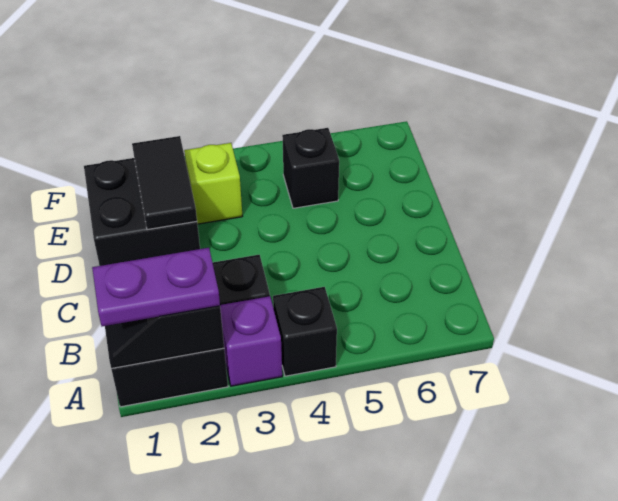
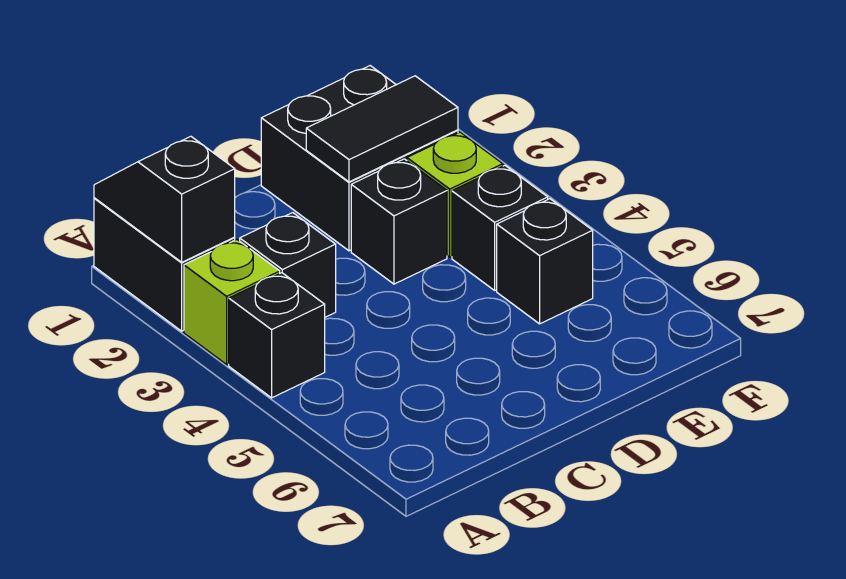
purple plate A1:A2 level 3 -> none
purple brick A3 level 1 -> lime brick A3 level 1
none -> black brick D3 level 1
none -> black brick E4 level 1

